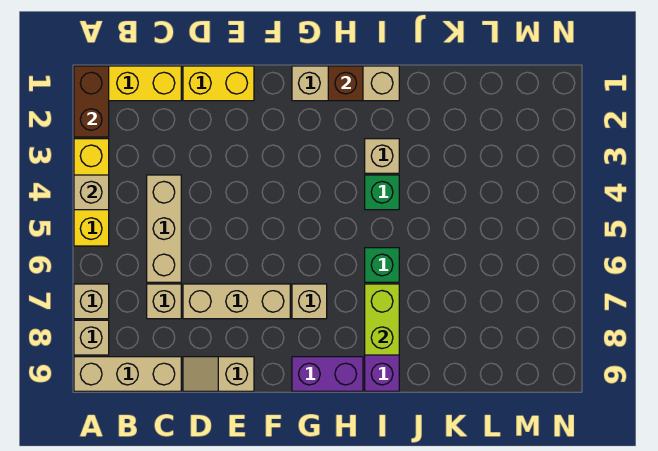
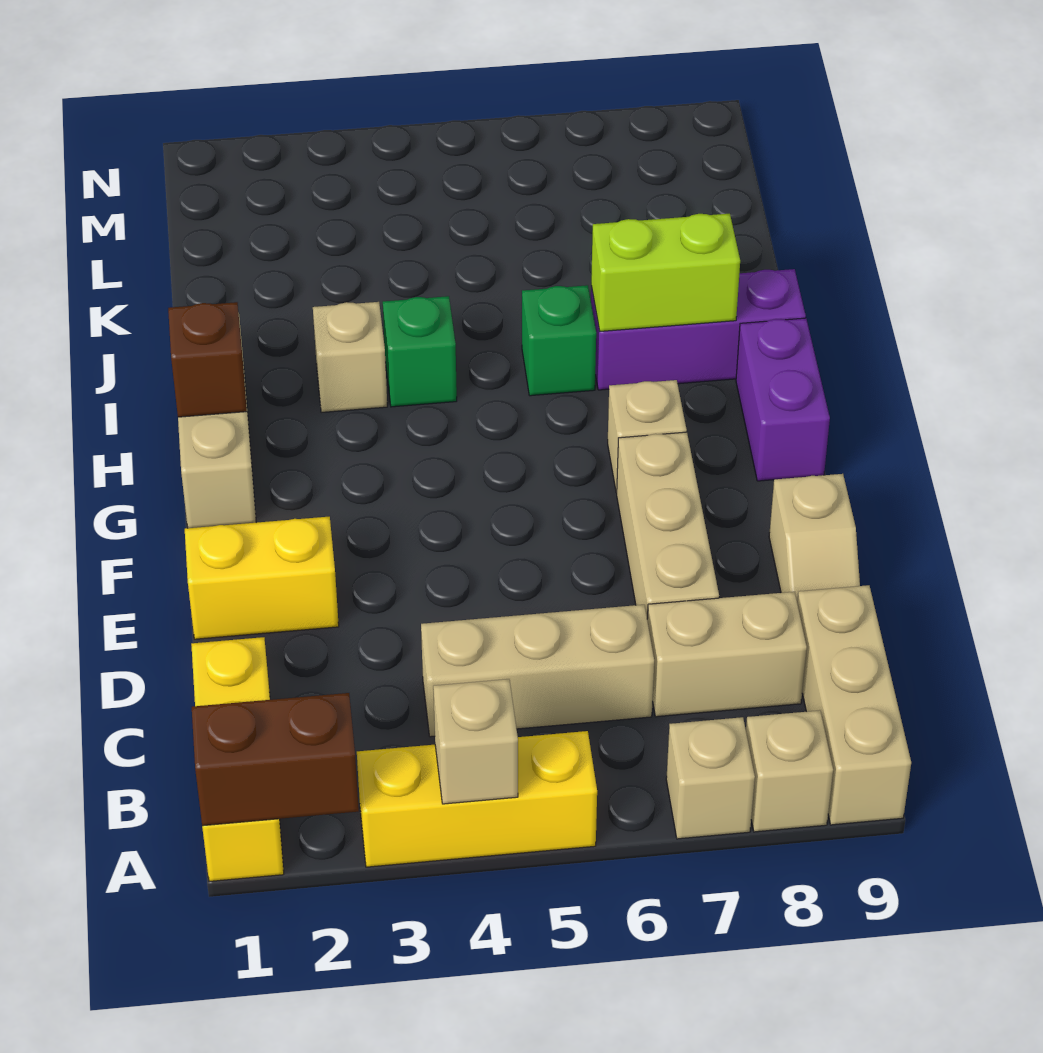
tan brick C7 level 1 -> tan brick C7:C8 level 1
yellow brick D1:E1 level 1 -> yellow brick E1:E2 level 1

